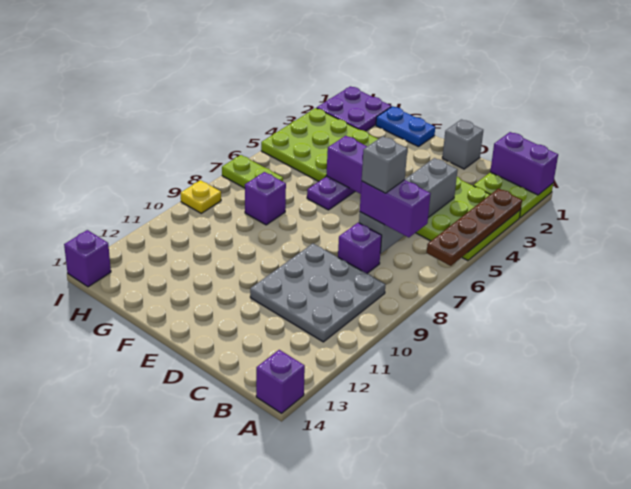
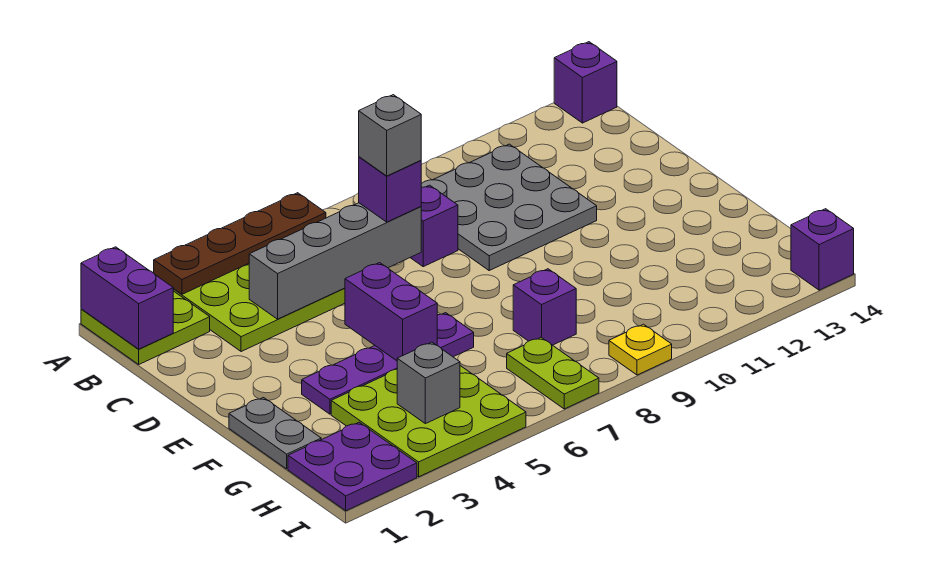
purple brick B7:C7 level 3 -> purple brick C7 level 3
grey brick D1 level 1 -> grey brick H4 level 2
blue plate F1:G1 level 1 -> grey plate F1:G1 level 1

